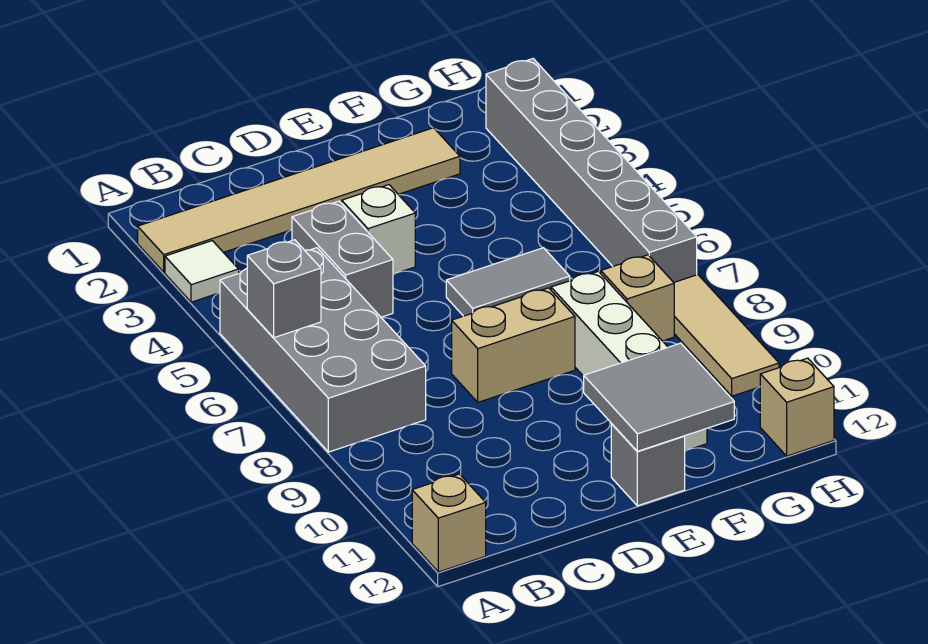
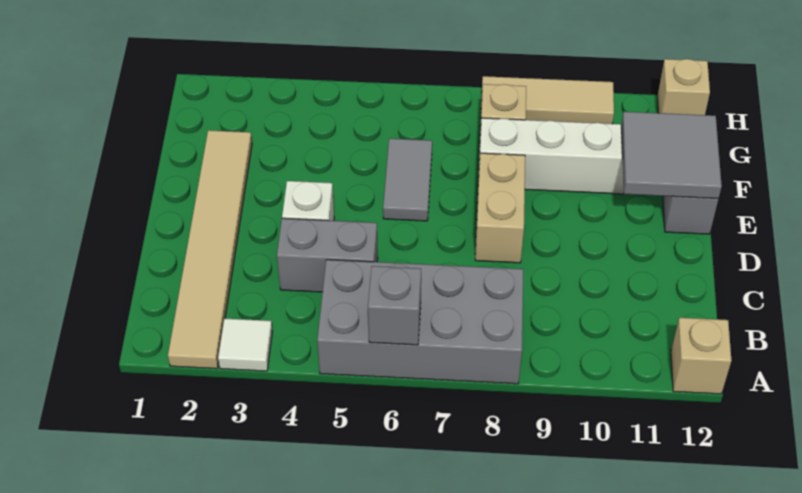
grey brick H2:H7 level 1 -> none

